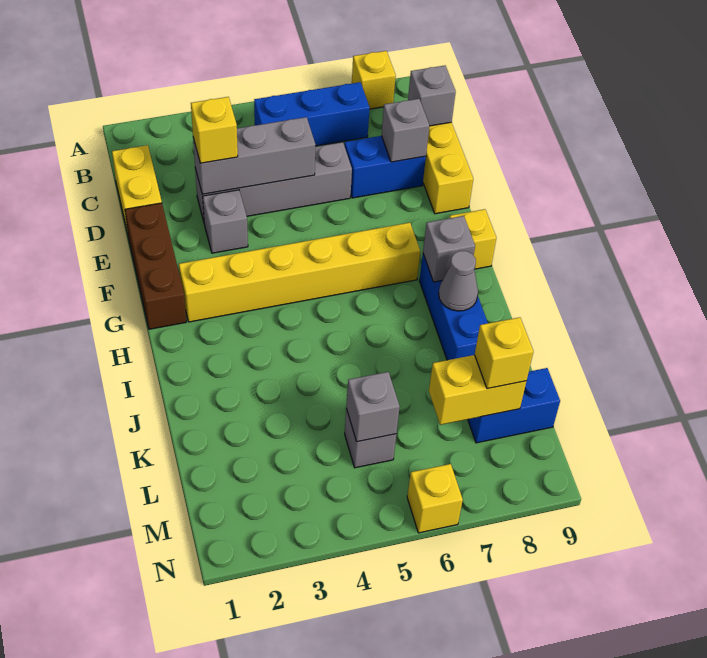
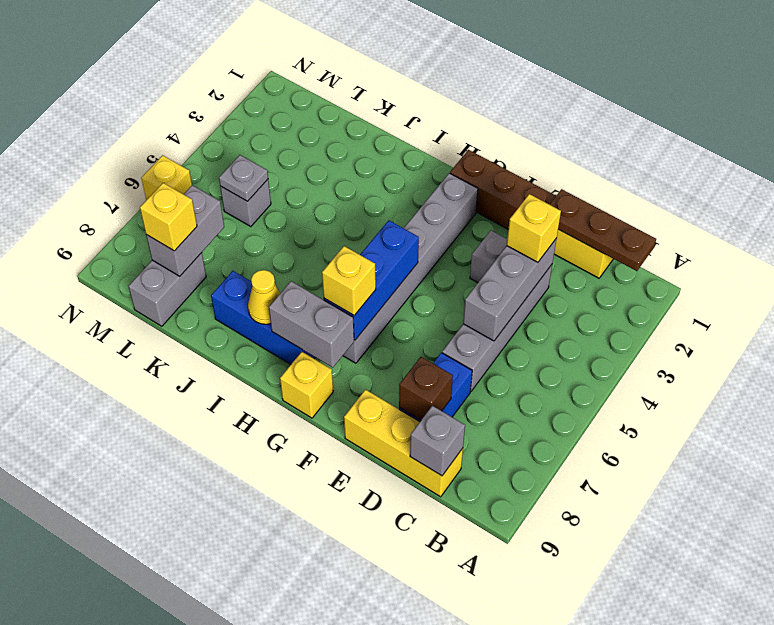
yellow brick A8 level 1 -> yellow brick G7 level 3
none -> brown plate B1:D1 level 2
blue brick B5:B7 level 1 -> blue brick G5:G7 level 2
grey brick D8 level 2 -> brown brick D8 level 2
yellow brick G2:G7 level 1 -> grey brick G2:G7 level 1
grey brick H8 level 2 -> grey brick G8:H8 level 2
grey cone I8 level 2 -> yellow cone I8 level 2
grey brick L5 level 2 -> grey plate L5 level 2
yellow brick L7:L8 level 2 -> grey brick L7:L8 level 2
blue brick L8:L9 level 1 -> grey brick L8:L9 level 1

